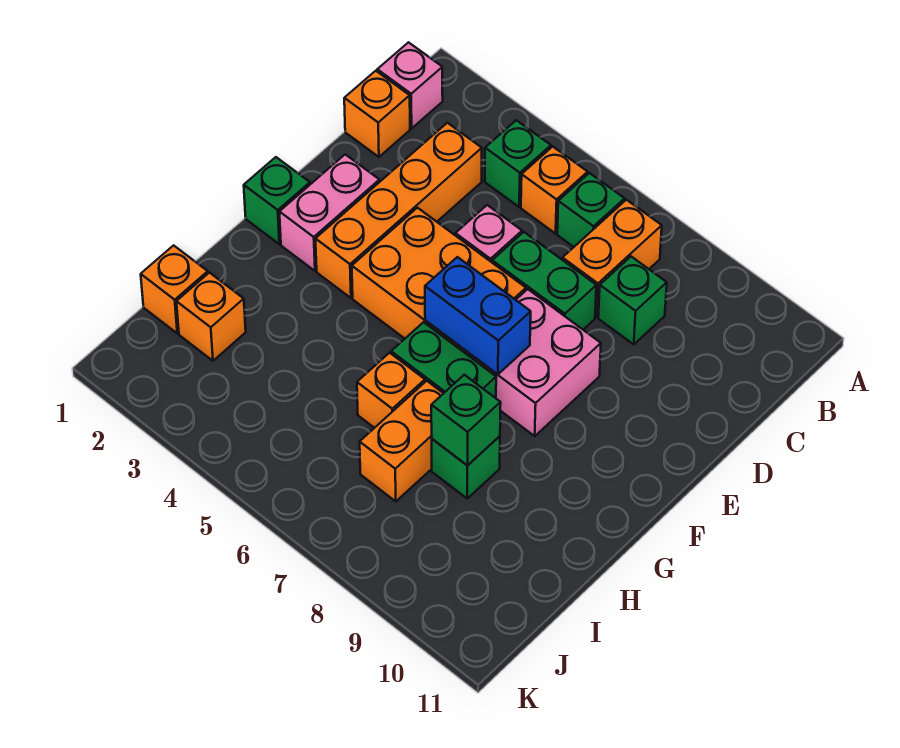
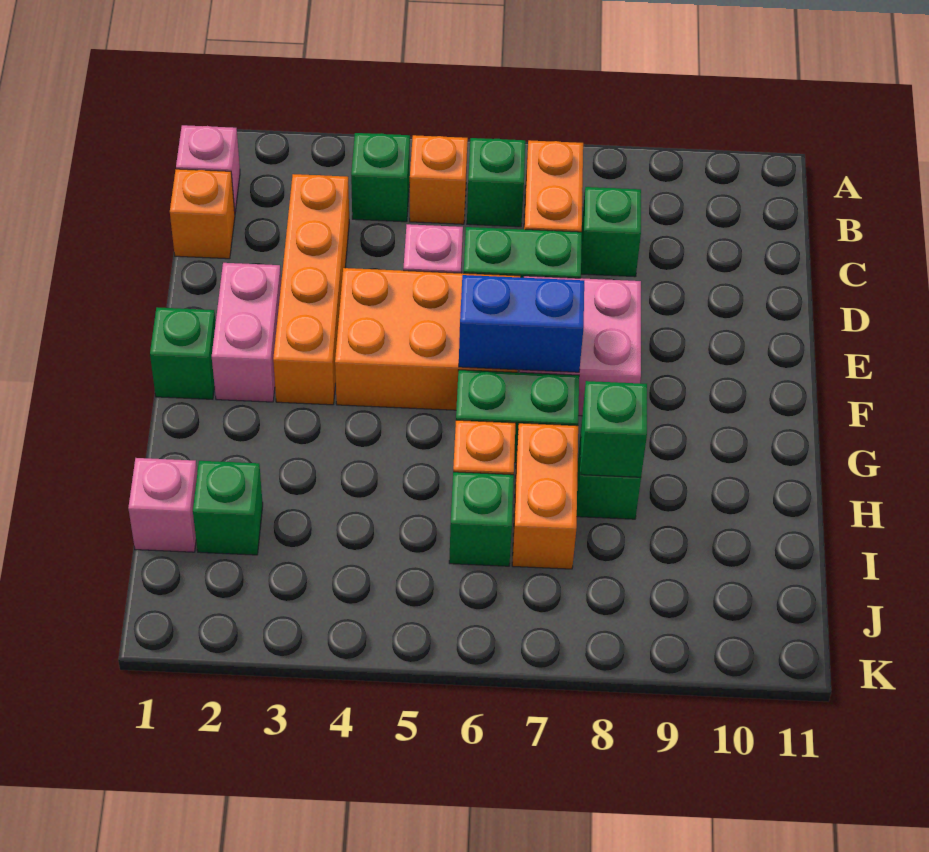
orange brick I1 level 1 -> pink brick I1 level 1
orange brick I2 level 1 -> green brick I2 level 1
none -> green brick I6 level 1

